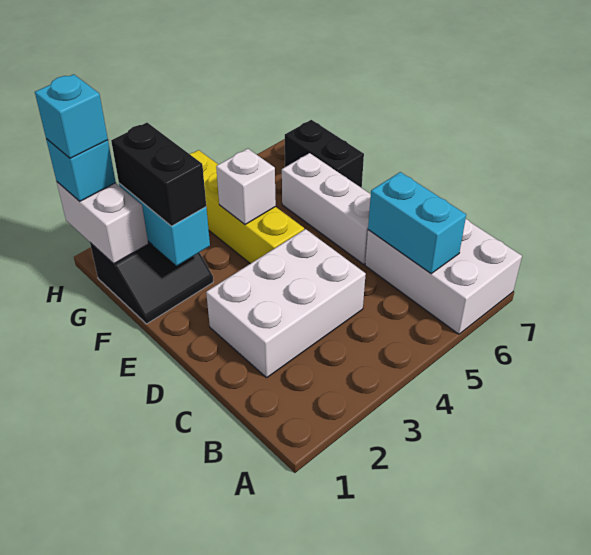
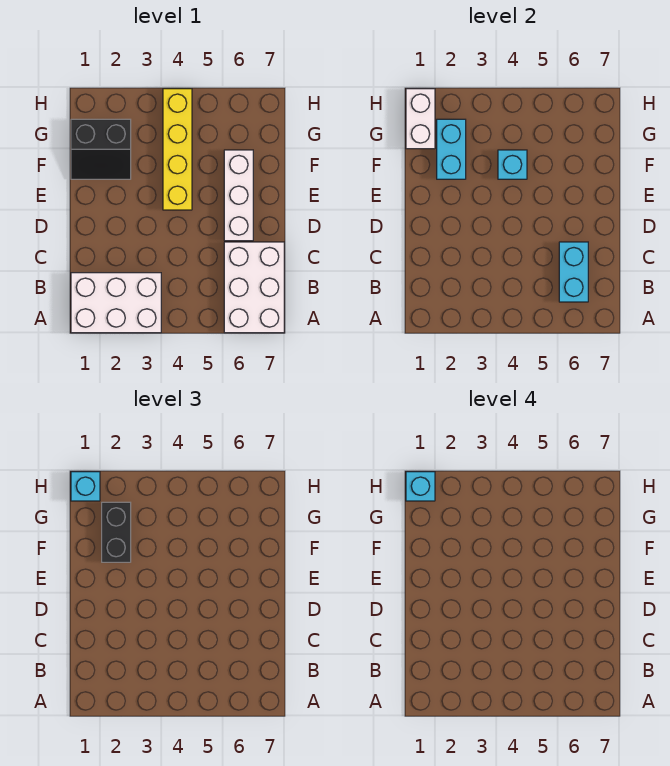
white brick C2:D4 level 1 -> white brick A1:B3 level 1
white brick F4 level 2 -> cyan brick F4 level 2
black brick F7:G7 level 1 -> none

